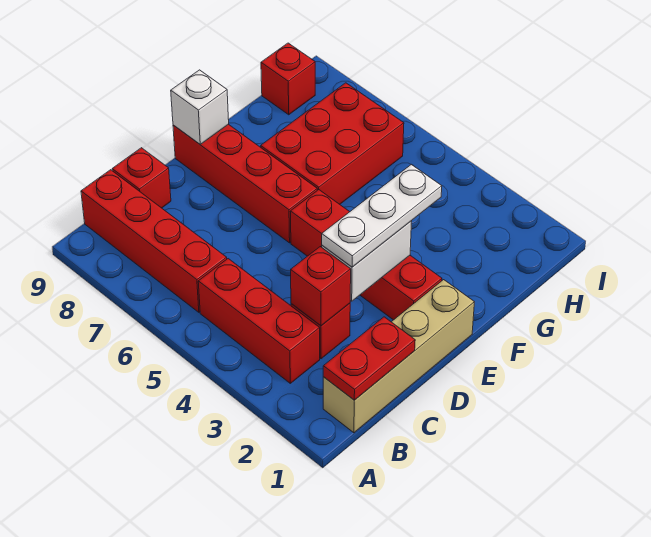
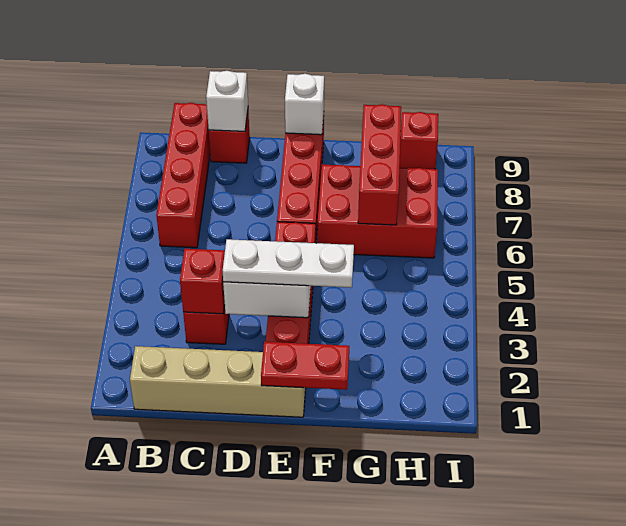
red plate B1:C1 level 2 -> red plate E1:F1 level 2
red brick B3:B5 level 1 -> red brick G6:G8 level 2
none -> white brick C9 level 2

